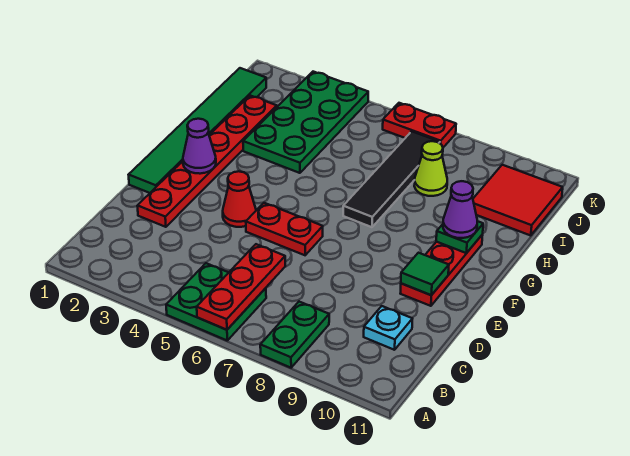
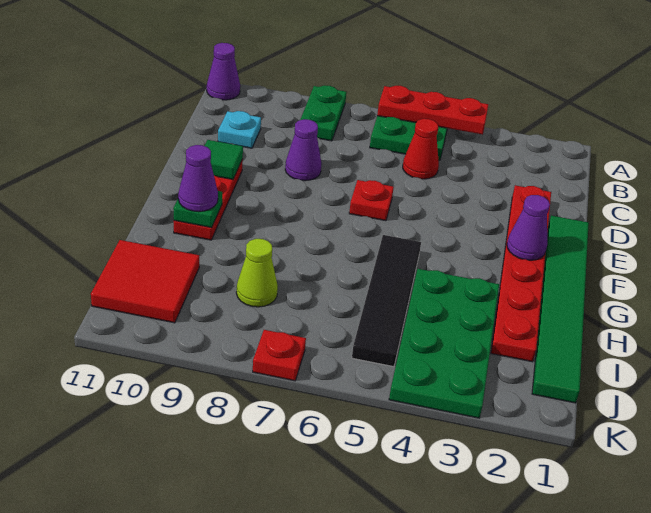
red plate A6:C6 level 2 -> red plate A4:A6 level 2
none -> purple cone A11 level 1
none -> purple cone D8 level 1
red cone E4 level 1 -> red cone C5 level 1
red plate E5:E6 level 1 -> red plate E6 level 1
black tile G7:J7 level 1 -> black tile G5:J5 level 1
red plate K6:K7 level 1 -> red plate K7 level 1

